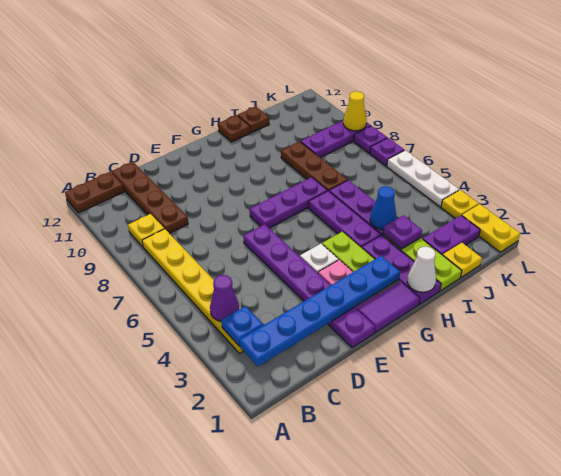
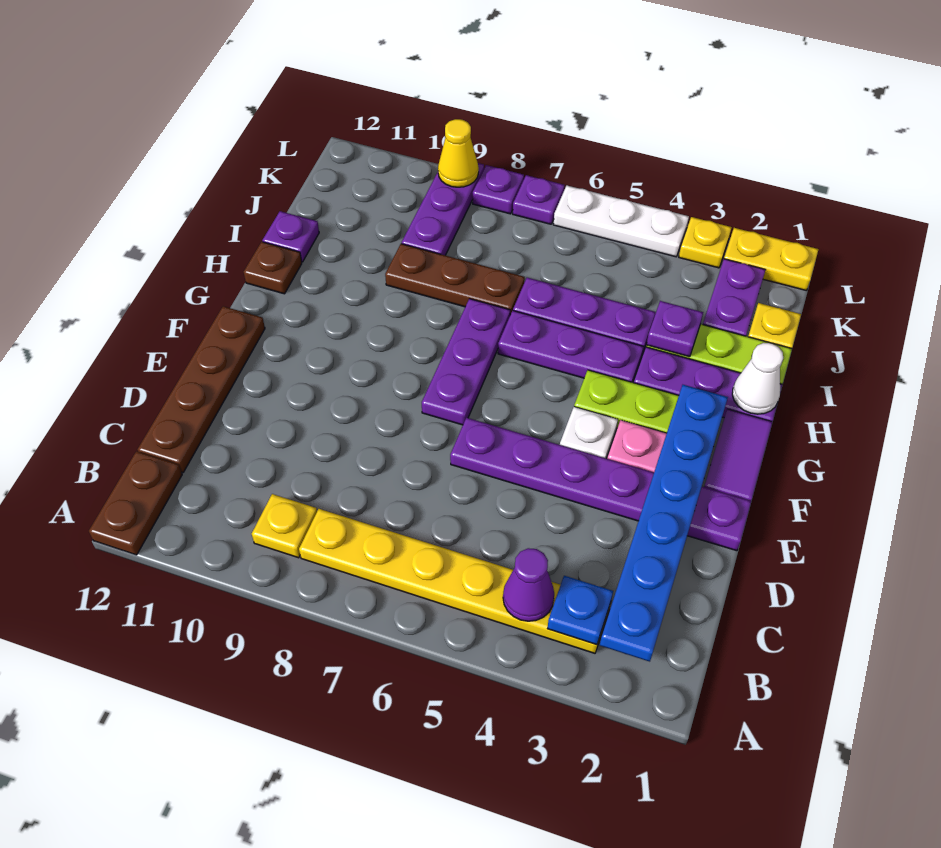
brown plate C9:C12 level 1 -> brown plate C12:F12 level 1
blue cone I4 level 2 -> none
brown plate I12 level 1 -> purple plate I12 level 1

